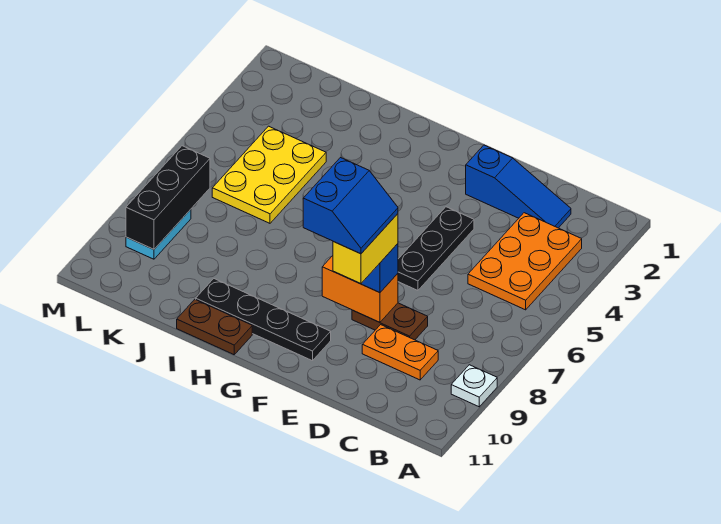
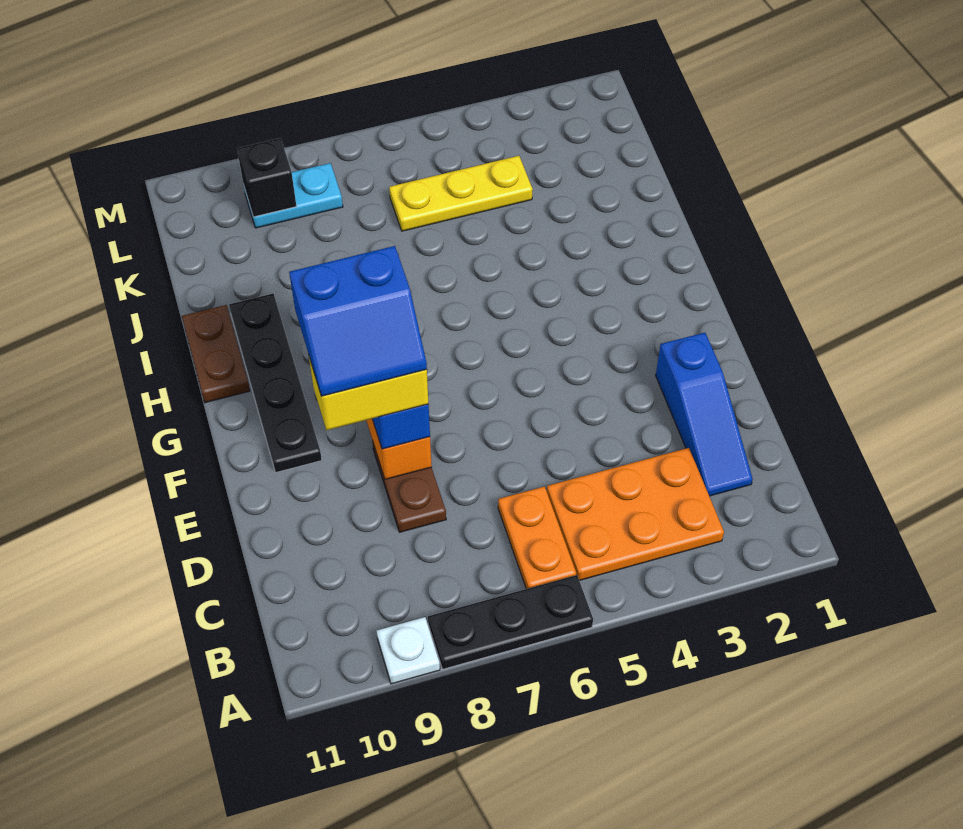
orange plate C9:D9 level 1 -> orange plate B6:C6 level 1
black plate E4:E6 level 1 -> black plate A6:A8 level 1
yellow plate J4:K6 level 1 -> yellow plate K4:K6 level 1
black brick L7:L9 level 2 -> black brick L9 level 2

